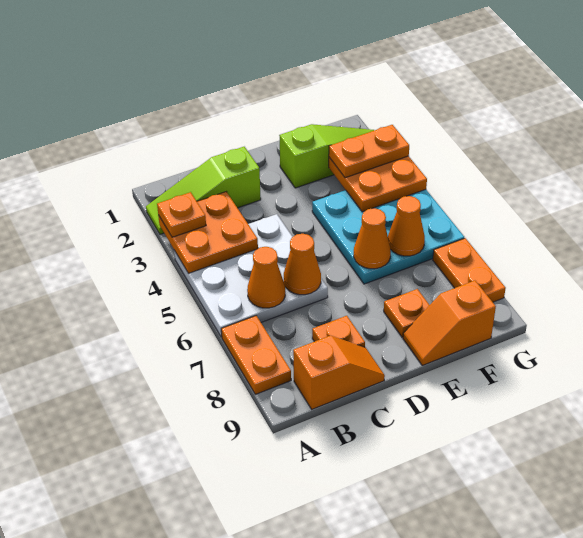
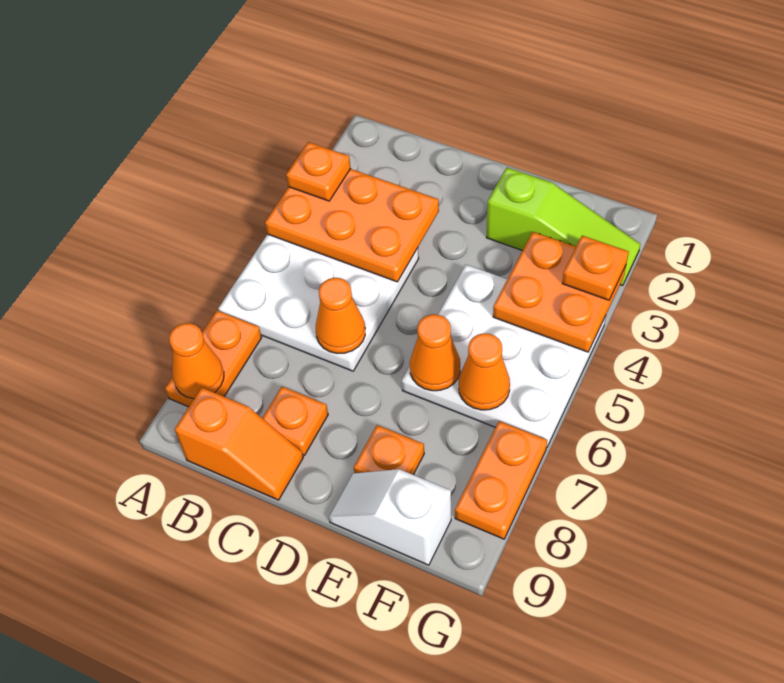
lime slope A2:C2 level 1 top C -> none
orange plate A3:B4 level 2 -> orange plate A3:C4 level 2
orange cone B6 level 2 -> orange cone A8 level 2
cyan plate E4:G6 level 1 -> white plate E4:G6 level 1
orange slope E9:F9 level 1 top F -> white slope E9:F9 level 1 top F
orange plate F3:G3 level 3 -> orange plate G3 level 3

